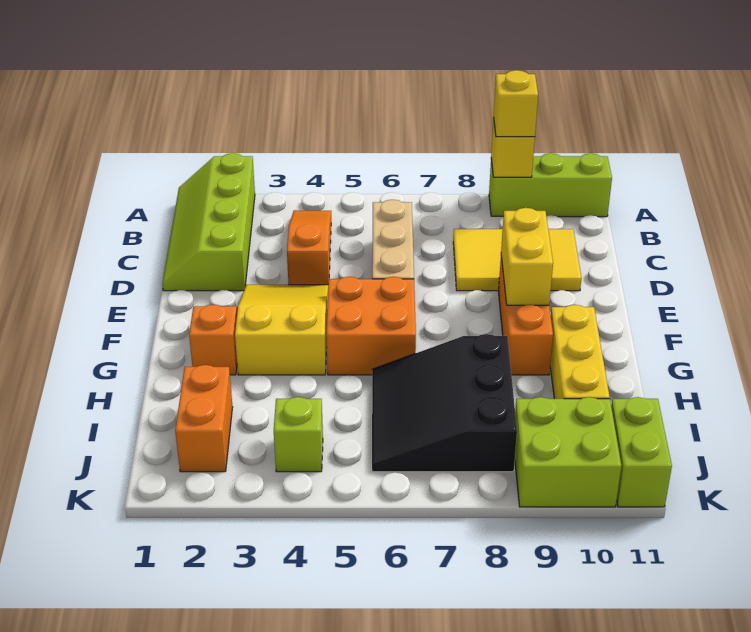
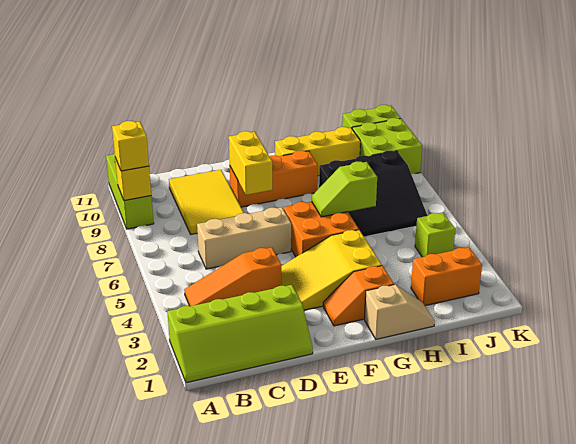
yellow brick E9:F9 level 2 -> yellow brick E8:E9 level 2
none -> tan slope G1:H1 level 1 top G
none -> lime slope G6:H6 level 2 top H

